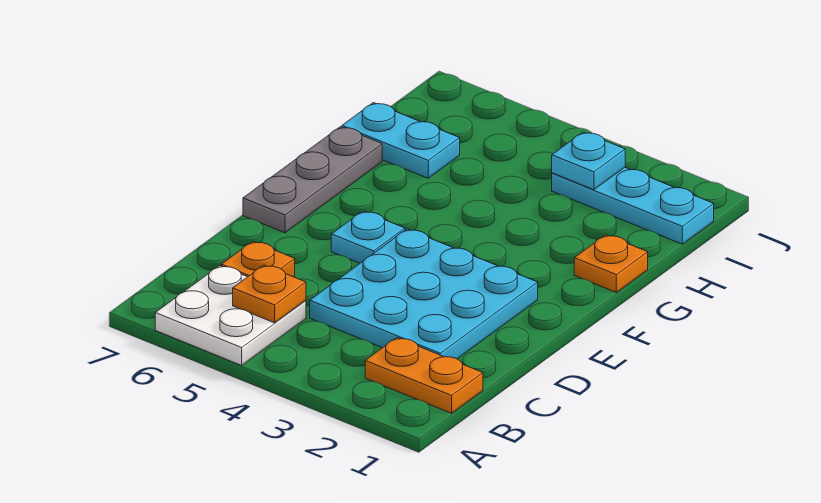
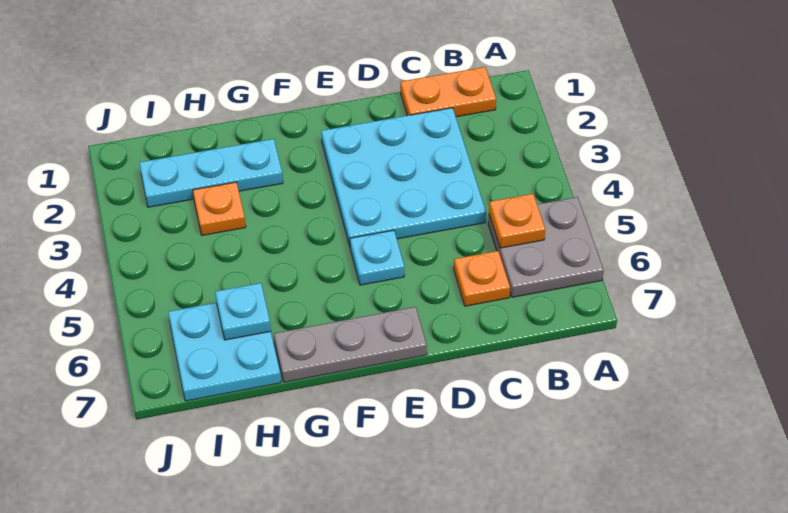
white plate A5:B6 level 1 -> grey plate A5:B6 level 1
orange plate B1:B2 level 1 -> orange plate B1:C1 level 1
orange plate G1 level 1 -> orange plate H3 level 1
cyan plate H6:H7 level 1 -> cyan plate H6:I7 level 1
cyan plate I1:I3 level 1 -> cyan plate G2:I2 level 1
cyan plate I3 level 2 -> cyan plate H6 level 2

